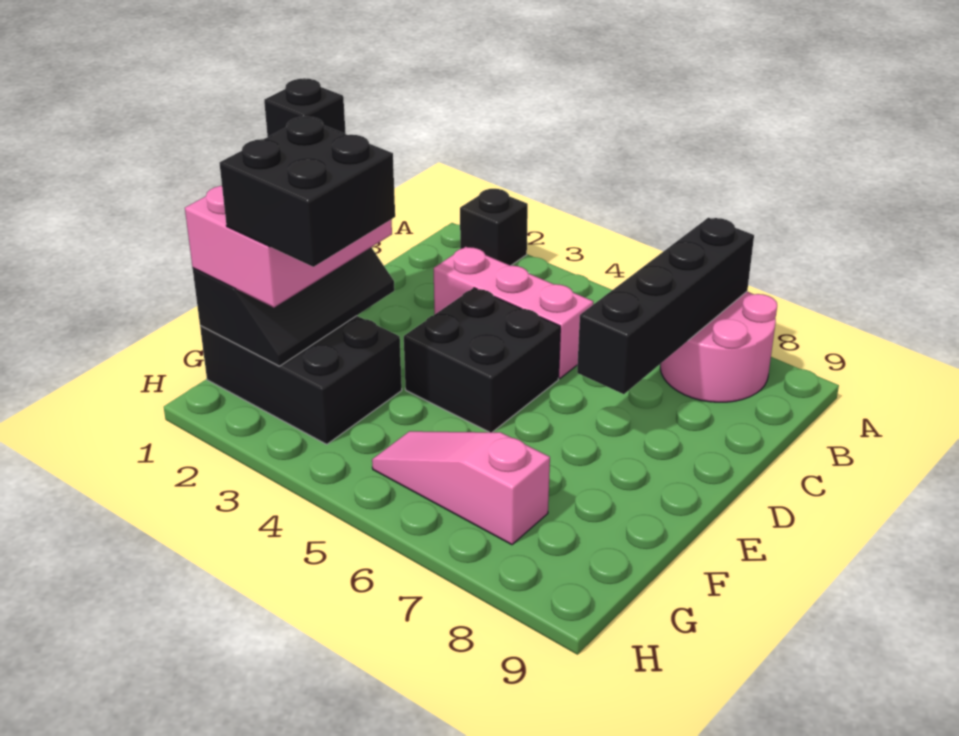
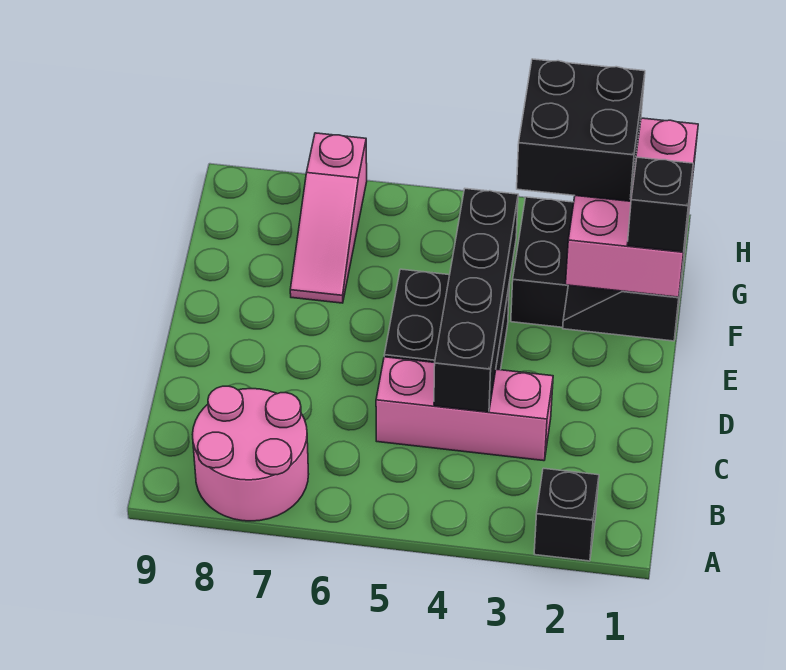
black brick A7:D7 level 2 -> black brick C4:F4 level 2
pink slope G5:G7 level 1 top 7 -> pink slope F7:H7 level 1 top H

